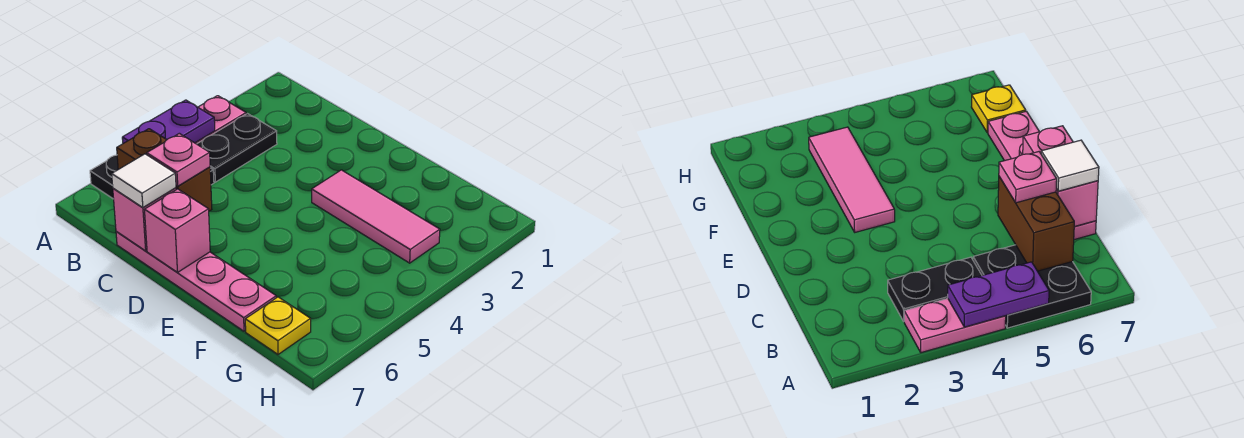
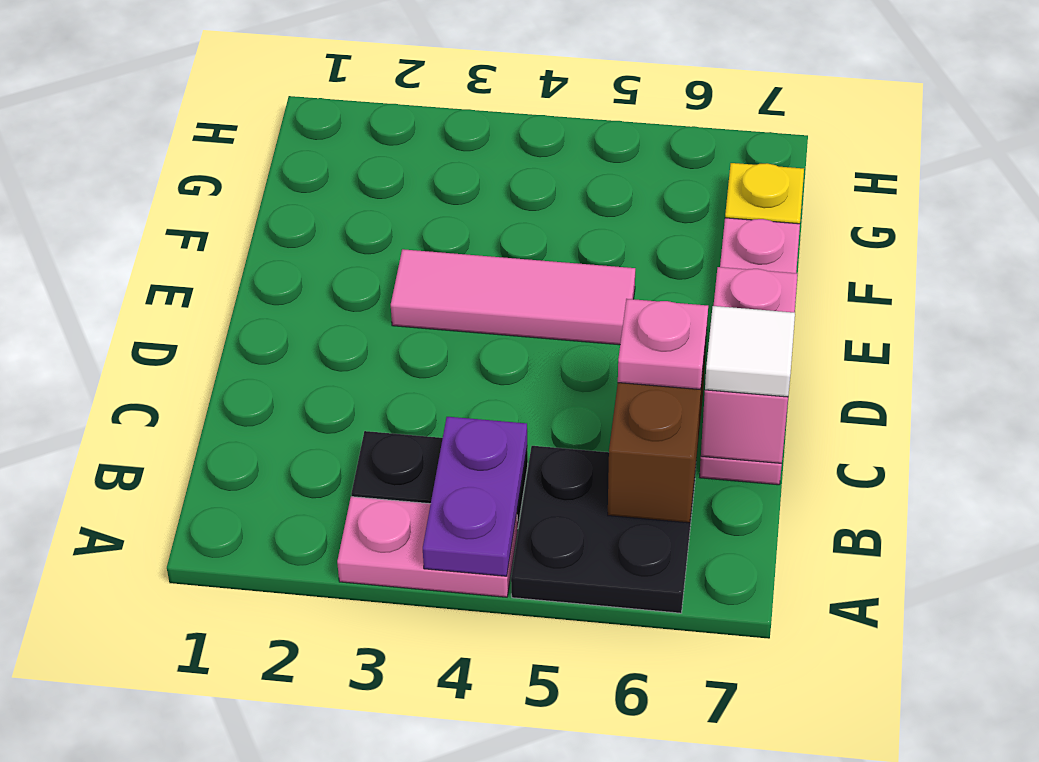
purple plate A4:A5 level 2 -> purple plate A4:B4 level 2
pink tile E3:G3 level 1 -> pink tile E3:E5 level 1

